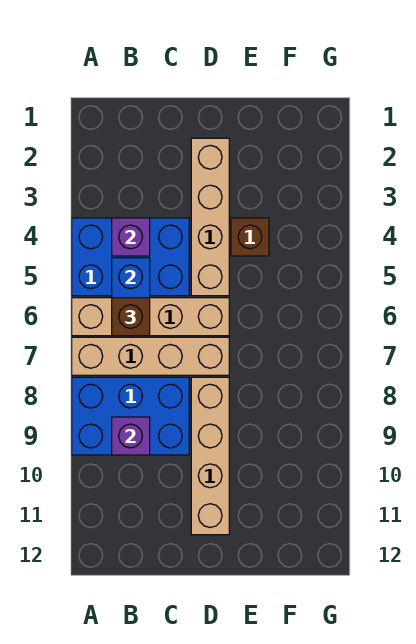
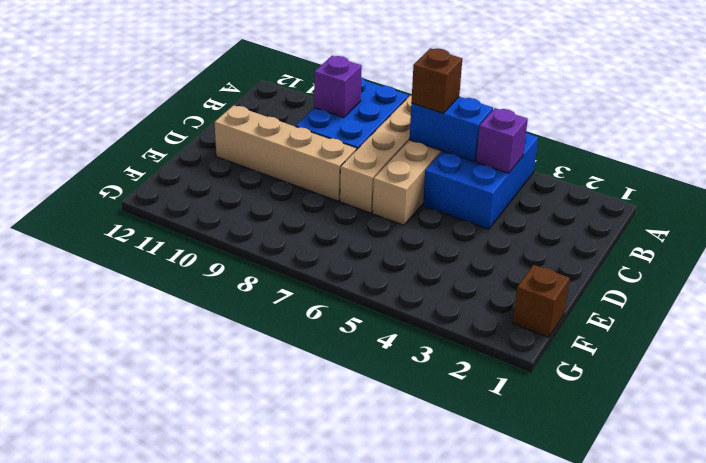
tan brick D2:D5 level 1 -> none
brown brick E4 level 1 -> brown brick F1 level 1

